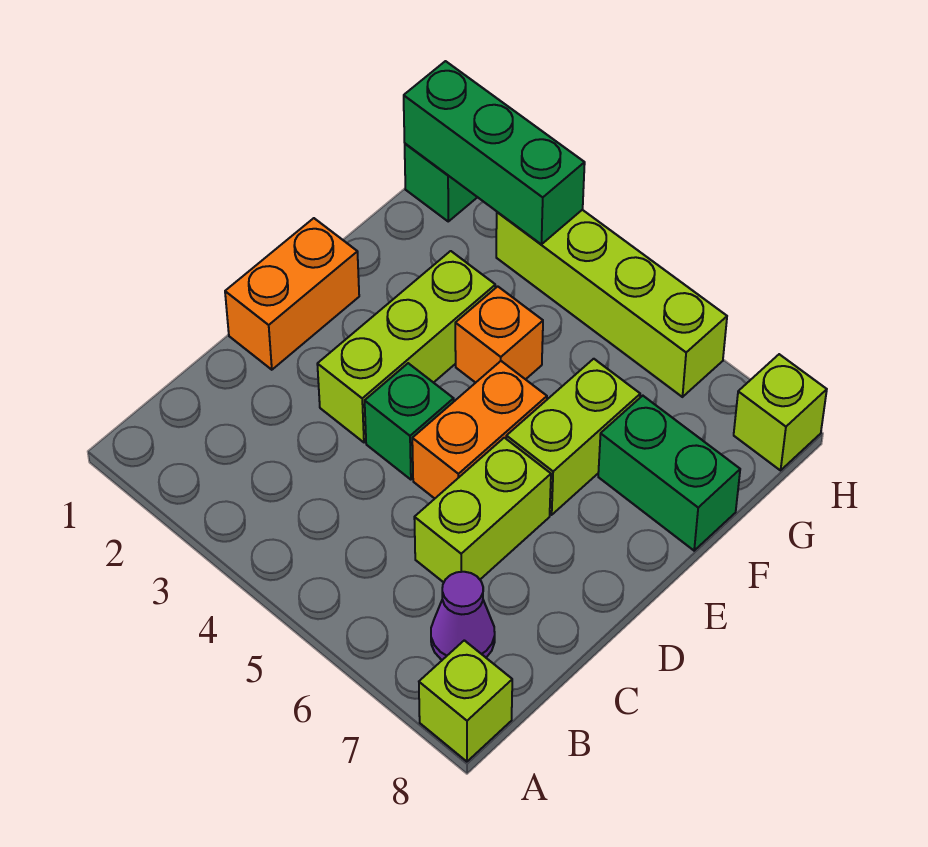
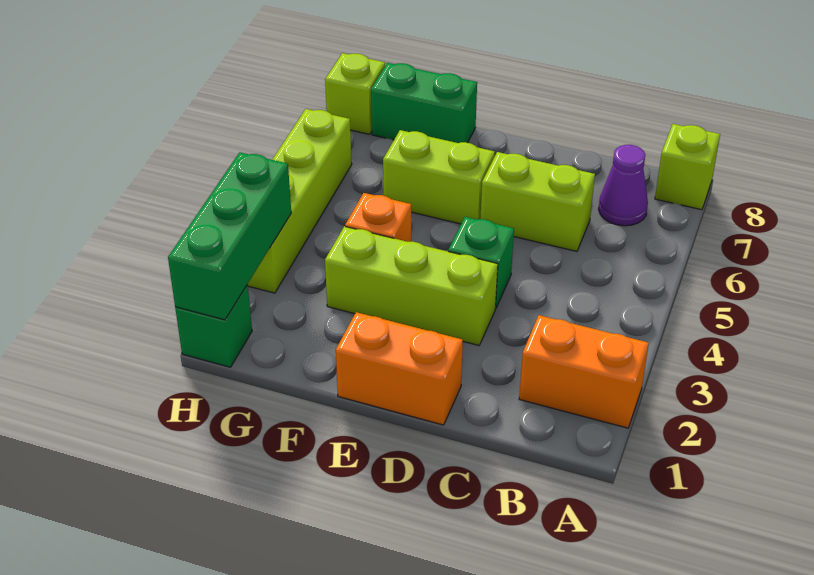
orange brick D5:E5 level 1 -> orange brick A2:B2 level 1
green brick F7:F8 level 1 -> green brick F8:G8 level 1

